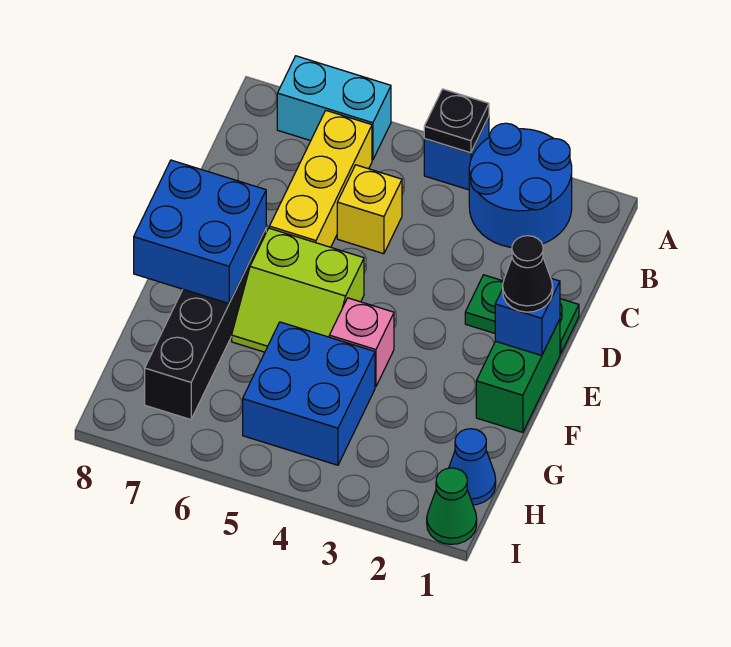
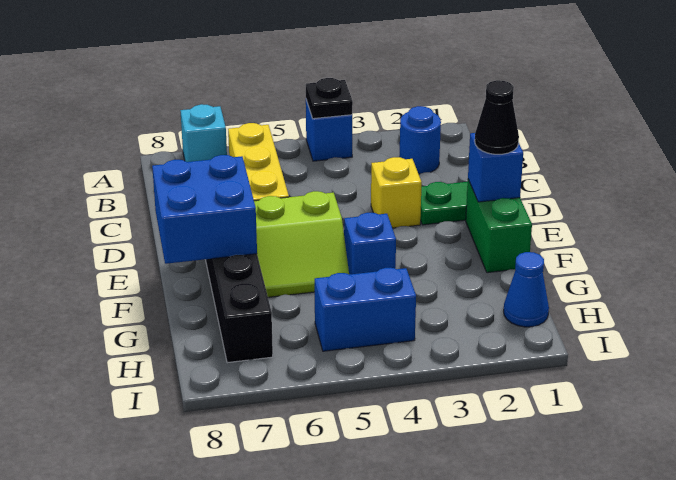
blue round brick A2:B3 level 1 -> blue round brick B2 level 1
cyan brick A6:A7 level 1 -> cyan brick A7 level 1
yellow brick C5 level 1 -> yellow brick D3 level 1
pink brick F4 level 1 -> blue brick F4 level 1
blue brick G4:H5 level 1 -> blue brick H4:H5 level 1
green cone I1 level 1 -> none

